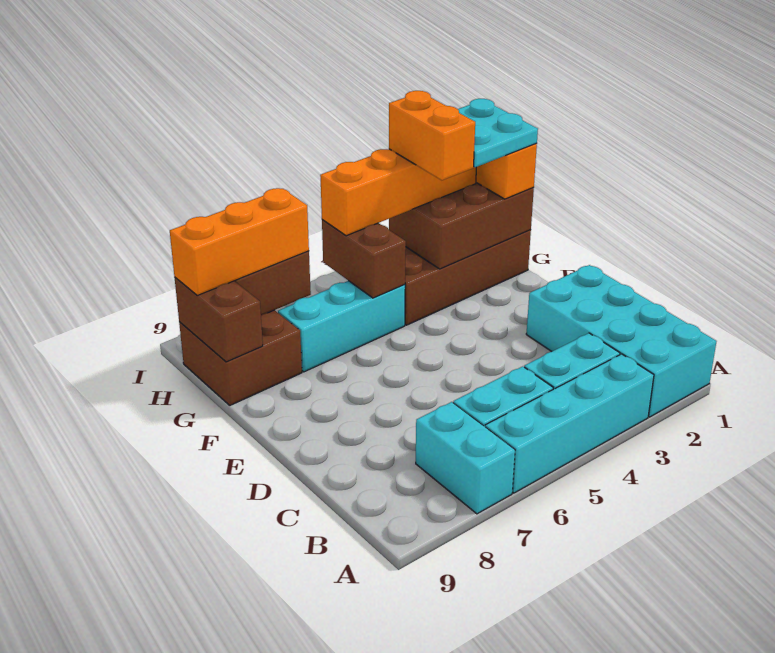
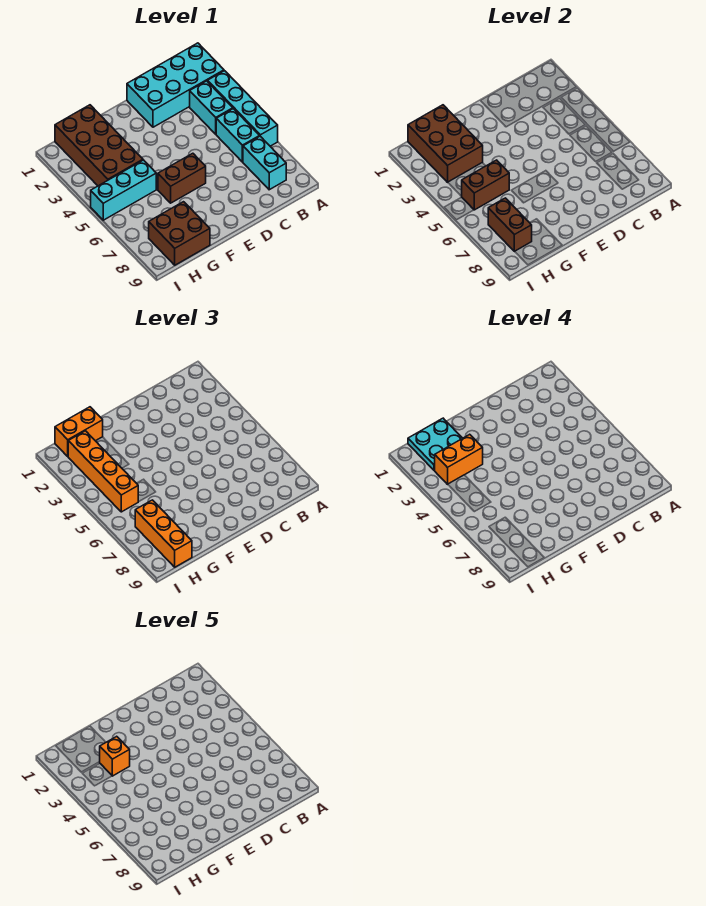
cyan brick A7:B7 level 1 -> cyan brick B7:B8 level 1
none -> orange brick G3 level 5
cyan brick G5:G7 level 1 -> cyan brick G5:I5 level 1
brown brick G9:H9 level 2 -> brown brick E6:F6 level 1

